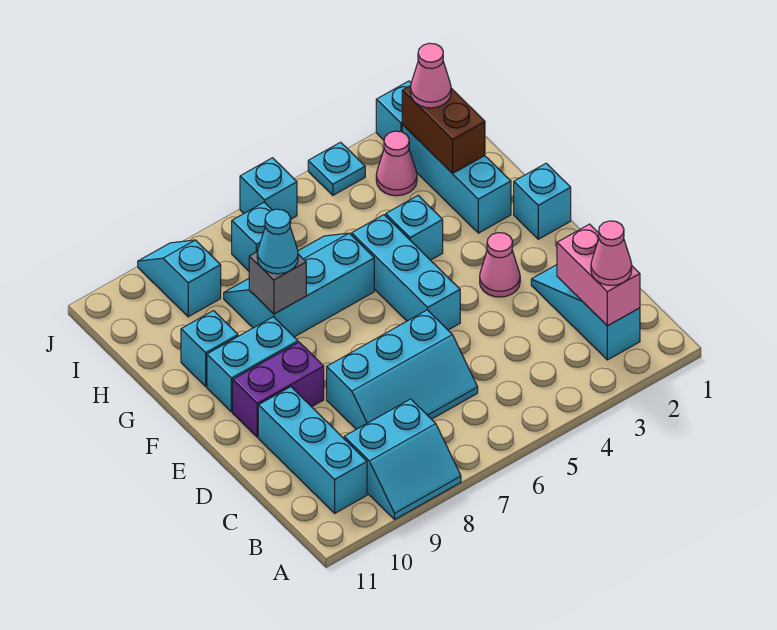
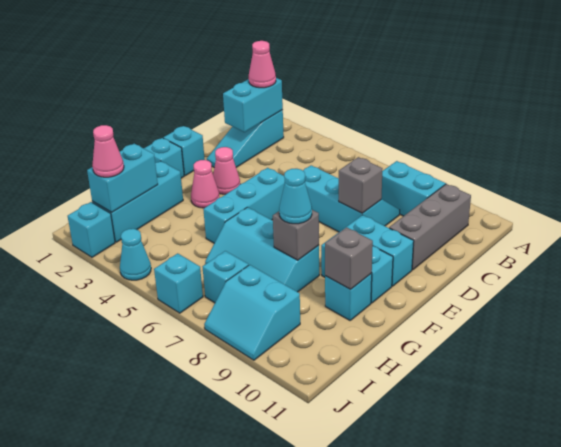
pink brick B2:C2 level 2 -> cyan brick B2:C2 level 2
cyan brick B10:D10 level 1 -> grey brick B10:D10 level 1
none -> grey brick D8 level 2
purple brick E9:E10 level 1 -> cyan brick E9:E10 level 1
cyan brick G4 level 1 -> cyan brick E1 level 1
none -> grey brick G10 level 2
brown brick H2:I2 level 2 -> cyan brick H2:I2 level 2
pink cone I3 level 1 -> pink cone F3 level 1
cyan slope I9:J9 level 1 top I -> cyan slope I8:J9 level 1 top I
cyan plate J4 level 1 -> cyan cone J4 level 1

